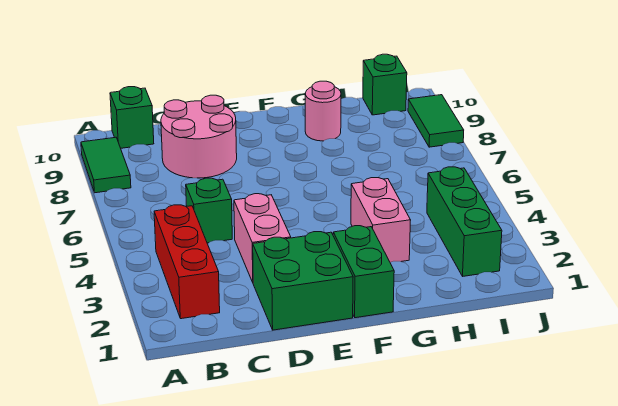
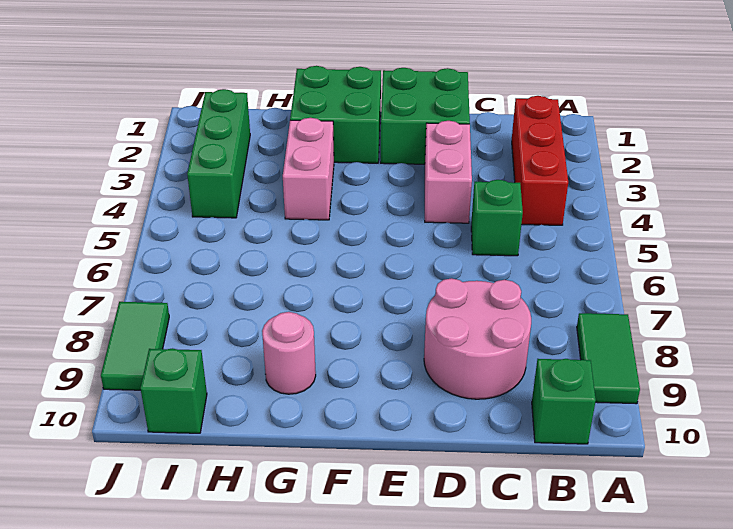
green brick F1:F2 level 1 -> green brick F1:G2 level 1

